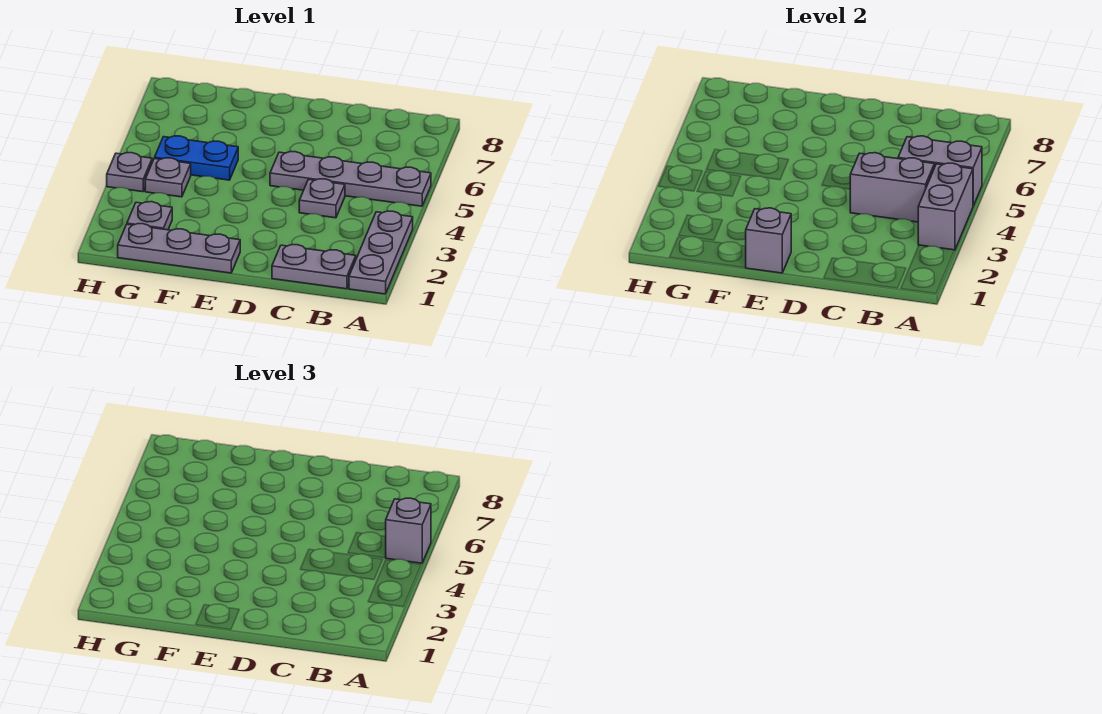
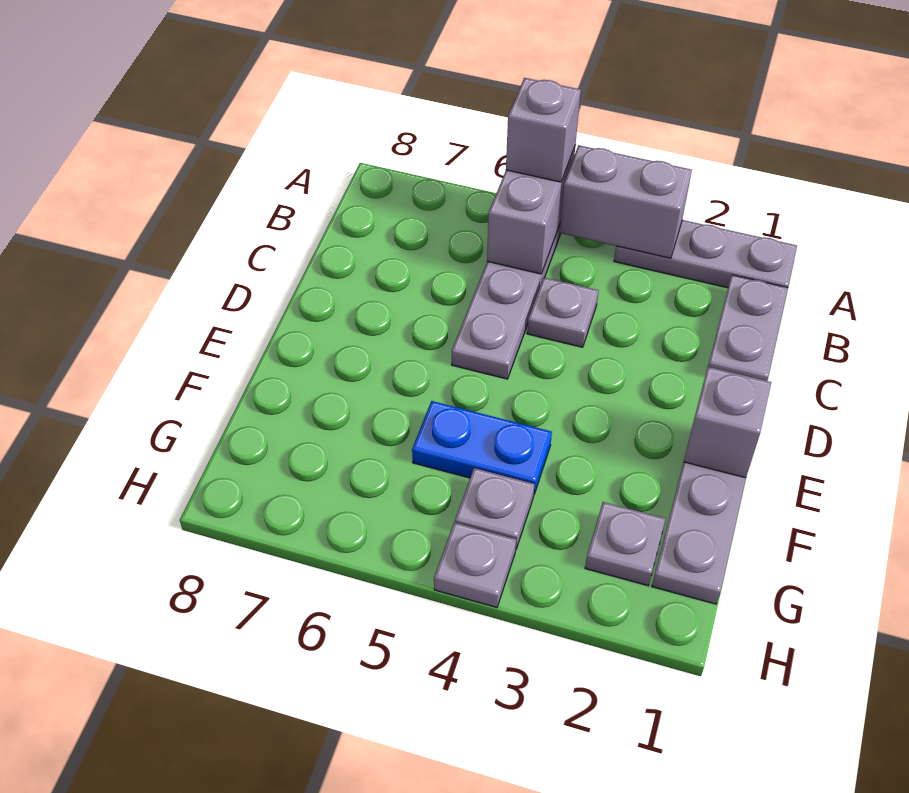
grey brick B4:C4 level 2 -> none
blue plate F5:G5 level 1 -> blue plate F4:F5 level 1

